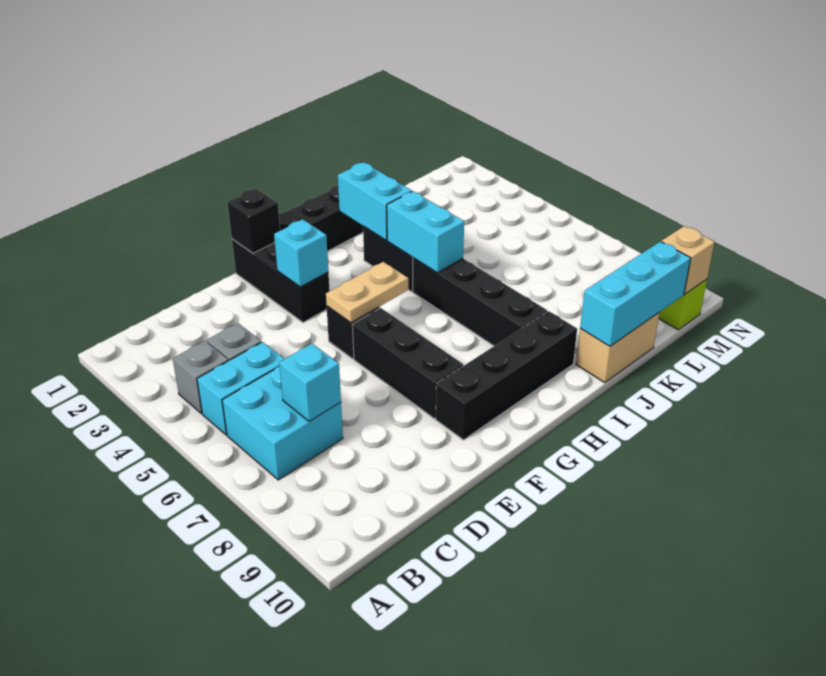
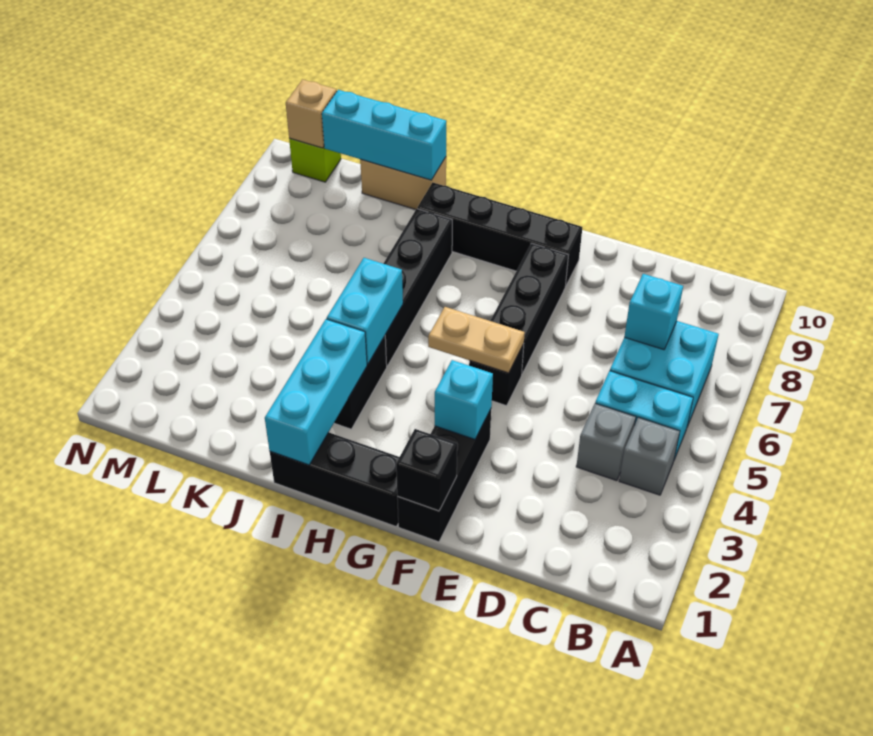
cyan brick I2:I3 level 2 -> cyan brick I1:I3 level 2

